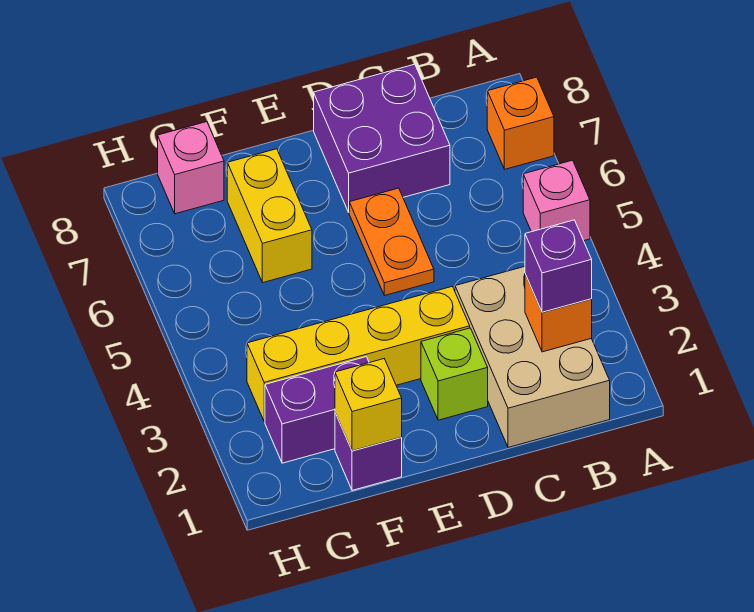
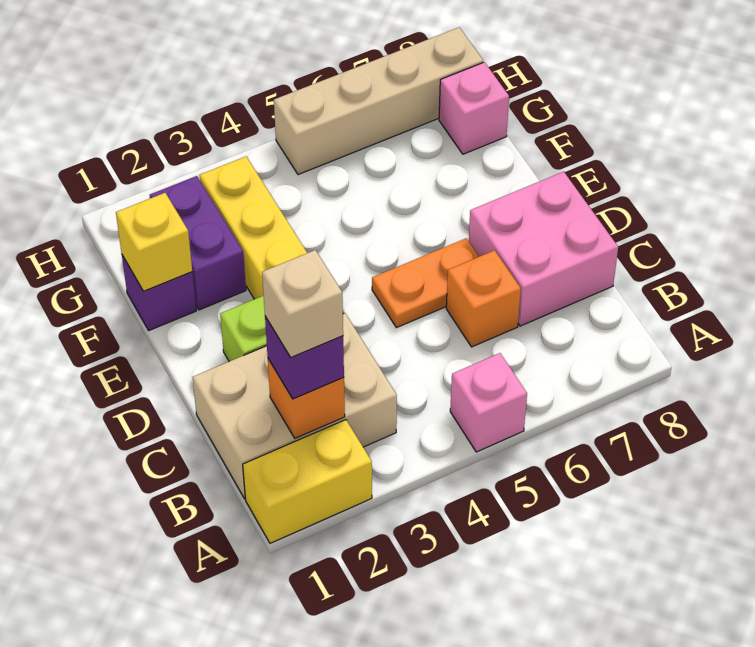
orange brick A7 level 1 -> orange brick C6 level 1
none -> tan brick B2 level 4
purple brick C7:D8 level 1 -> pink brick C7:D8 level 1
yellow brick F6:F7 level 1 -> yellow brick A1:A2 level 1
none -> tan brick H5:H8 level 1

